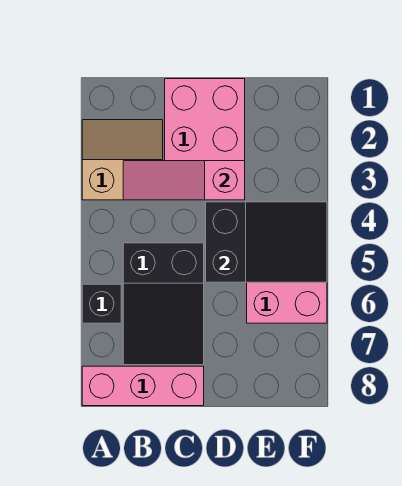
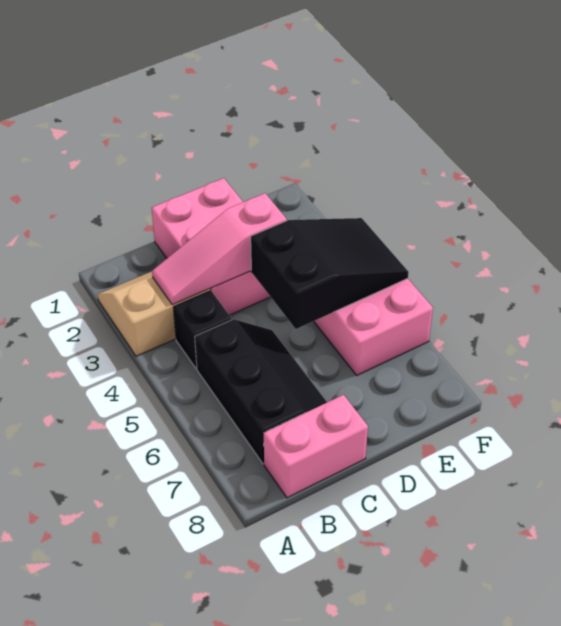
black brick A6 level 1 -> black brick B4 level 1
pink brick A8:C8 level 1 -> pink brick B8:C8 level 1
black slope B5:C7 level 1 top 5 -> black slope B5:C7 level 1 top B

